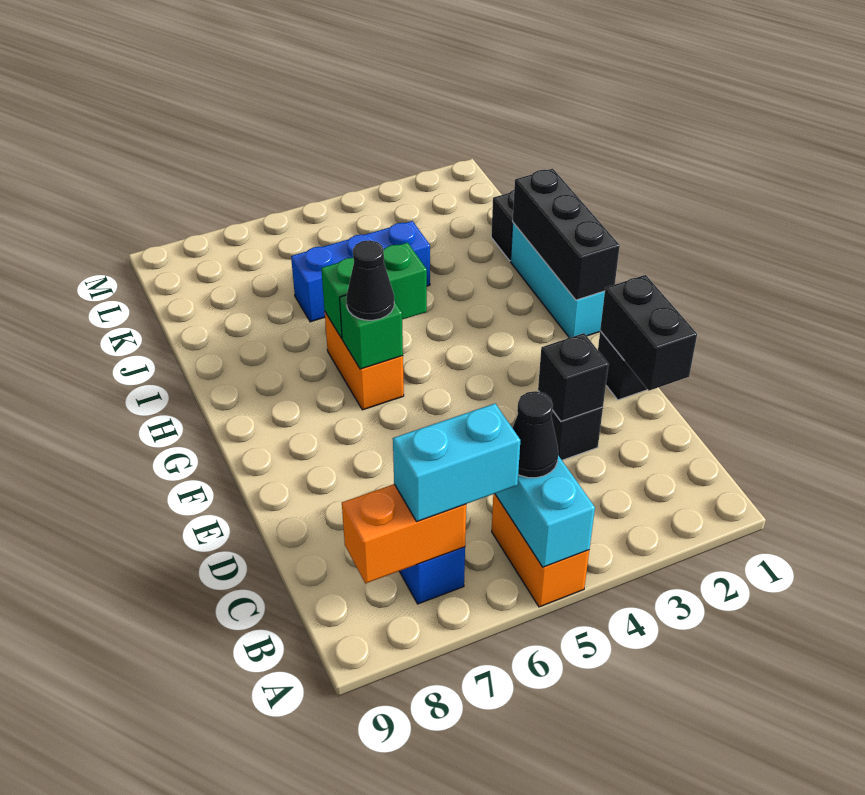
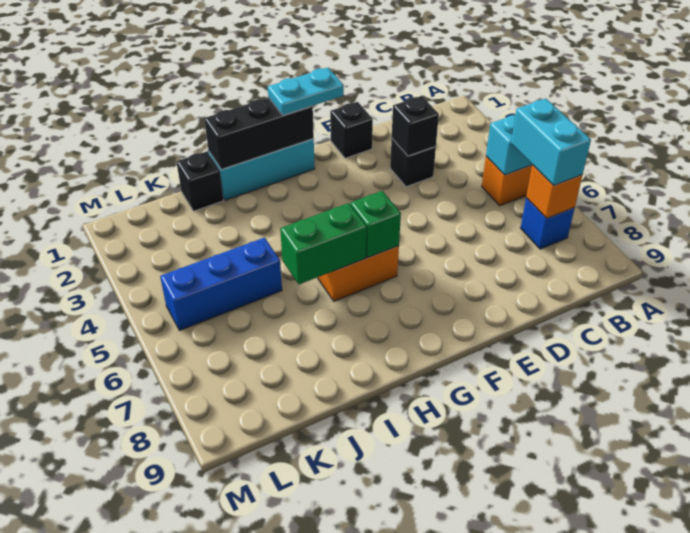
black cone B5 level 3 -> none
orange brick B7:B8 level 2 -> orange brick B7 level 2
black brick D1:E1 level 2 -> none
none -> cyan plate F1:G1 level 3
black cone G6 level 3 -> none
green brick H5:H6 level 2 -> green brick H6:I6 level 2
blue brick J4:J6 level 1 -> blue brick J5:L5 level 1

